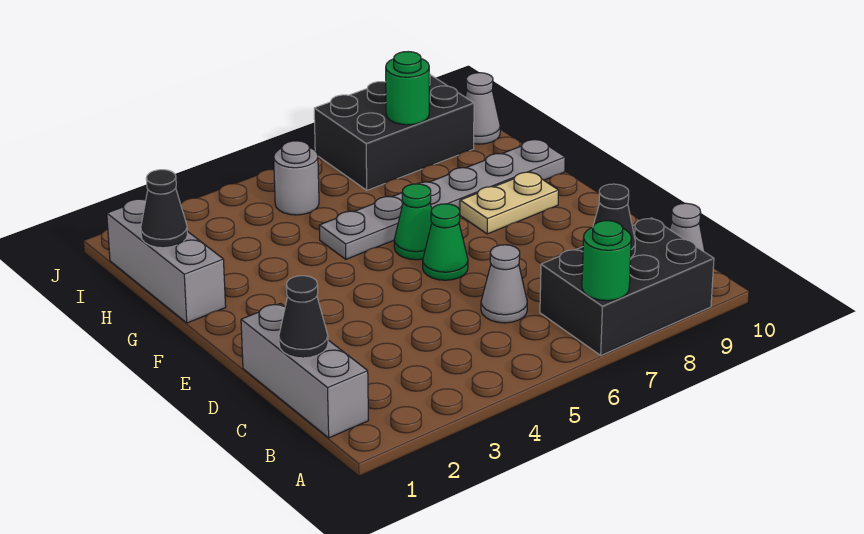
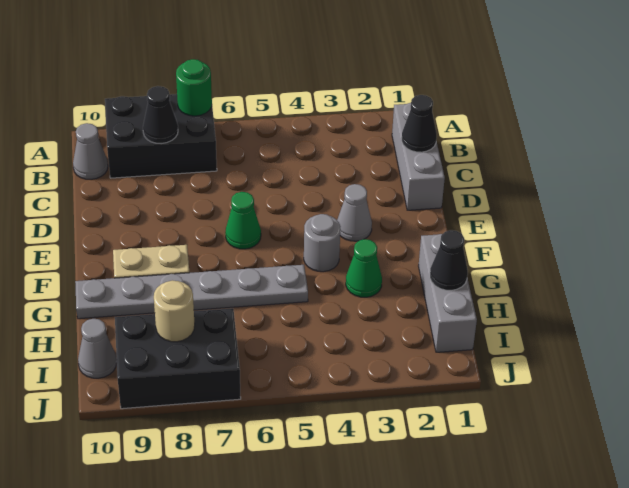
grey cone C6 level 1 -> grey cone E3 level 1
green cone F6 level 1 -> green cone G3 level 1
grey round brick I5 level 1 -> grey round brick F4 level 1
green round brick I8 level 2 -> tan round brick I8 level 2

